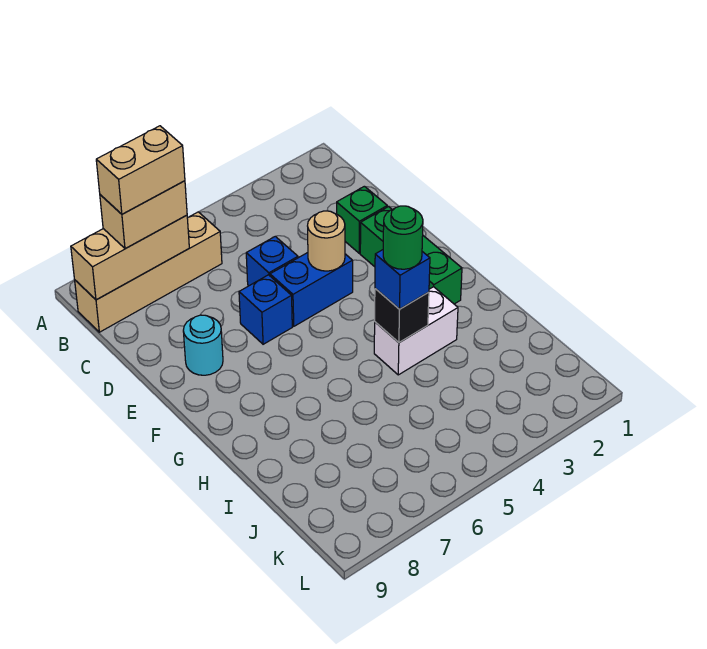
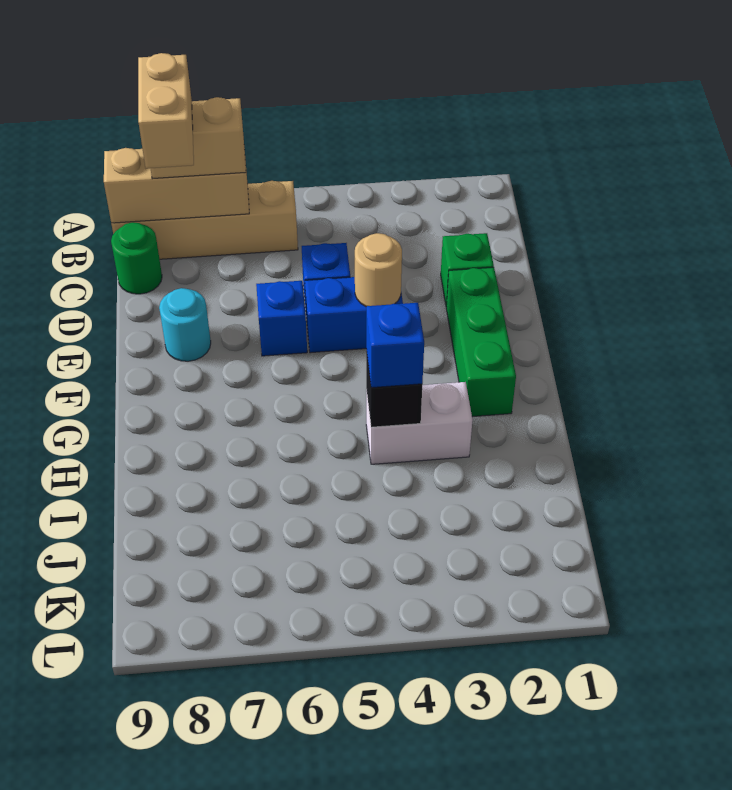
tan brick B7:B8 level 4 -> tan brick B8:C8 level 4
green round brick H4 level 4 -> green round brick C9 level 1

